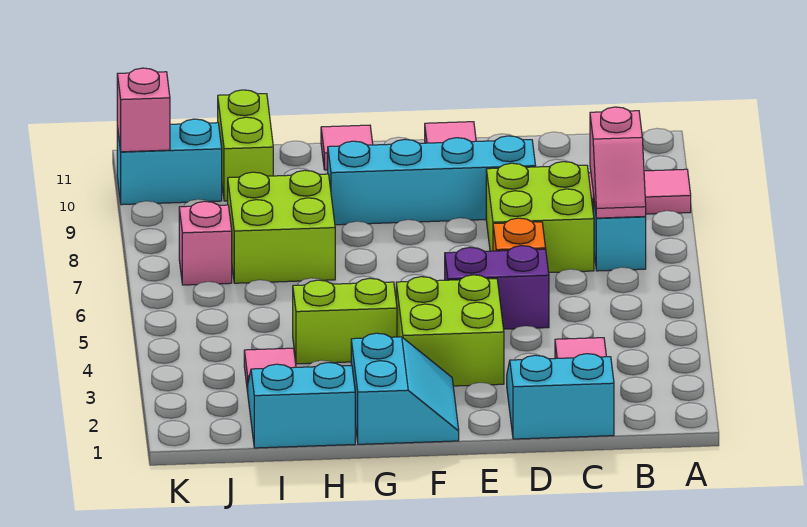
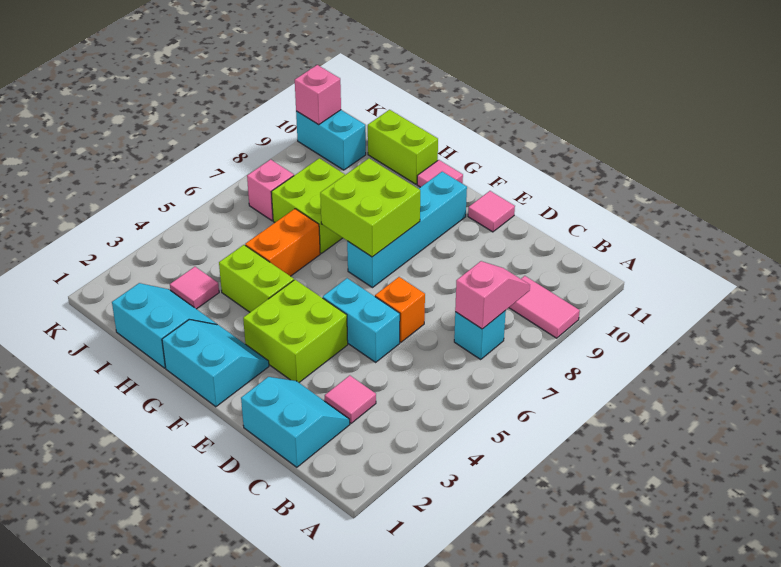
pink slope B7:B8 level 2 top 8 -> pink slope B7:B8 level 2 top 7
lime brick C7:D8 level 1 -> lime brick F7:G8 level 2
purple brick D5:E5 level 1 -> cyan brick D5:E5 level 1
cyan brick D9:G9 level 1 -> cyan brick F7:F10 level 1
cyan slope F1:G2 level 1 top G -> cyan slope F1:G2 level 1 top 1
none -> orange brick H5:H6 level 1
lime brick I10:I11 level 1 -> lime brick H11:I11 level 1

